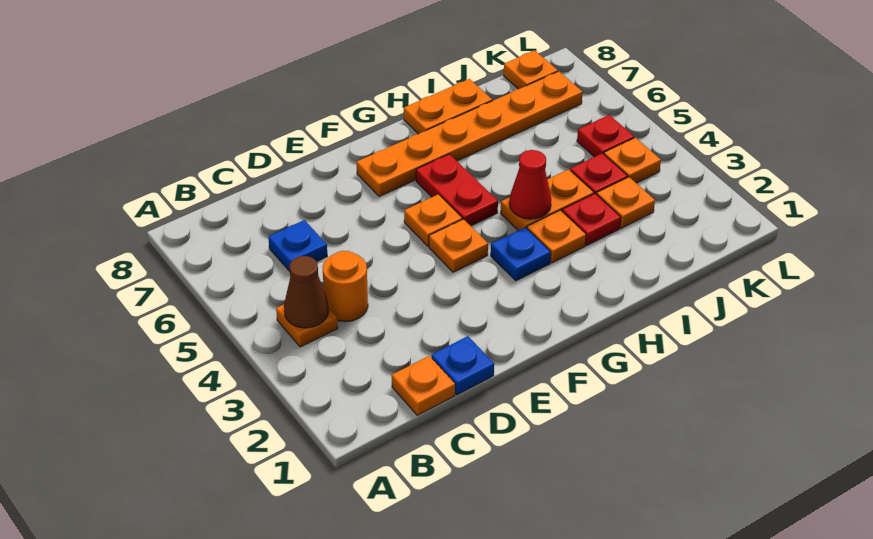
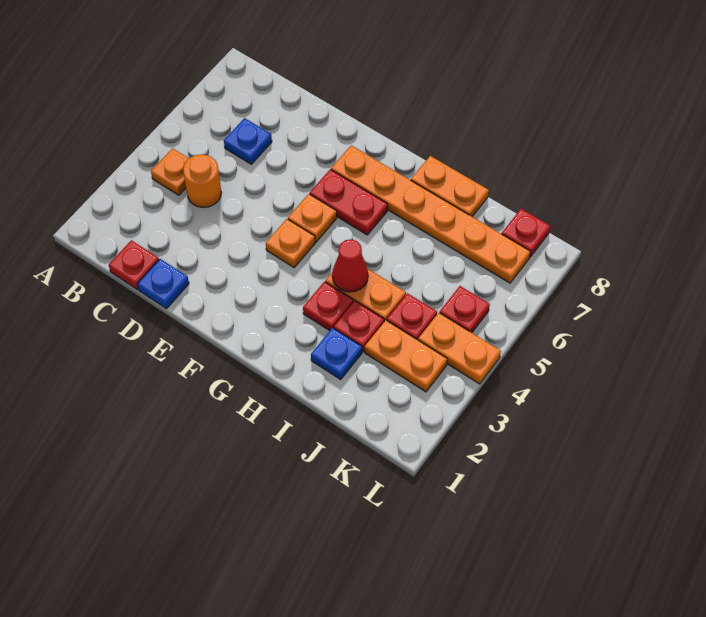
brown cone B4 level 2 -> none
orange plate C1 level 1 -> red plate C1 level 1
blue plate G3 level 1 -> blue plate I2 level 1
red plate G5:G6 level 1 -> red plate F6:G6 level 1
orange plate H3 level 1 -> red plate H3 level 1
orange plate J3 level 1 -> orange plate J3:K3 level 1
orange plate K4 level 1 -> orange plate K4:L4 level 1
orange plate K8 level 1 -> red plate K8 level 1

